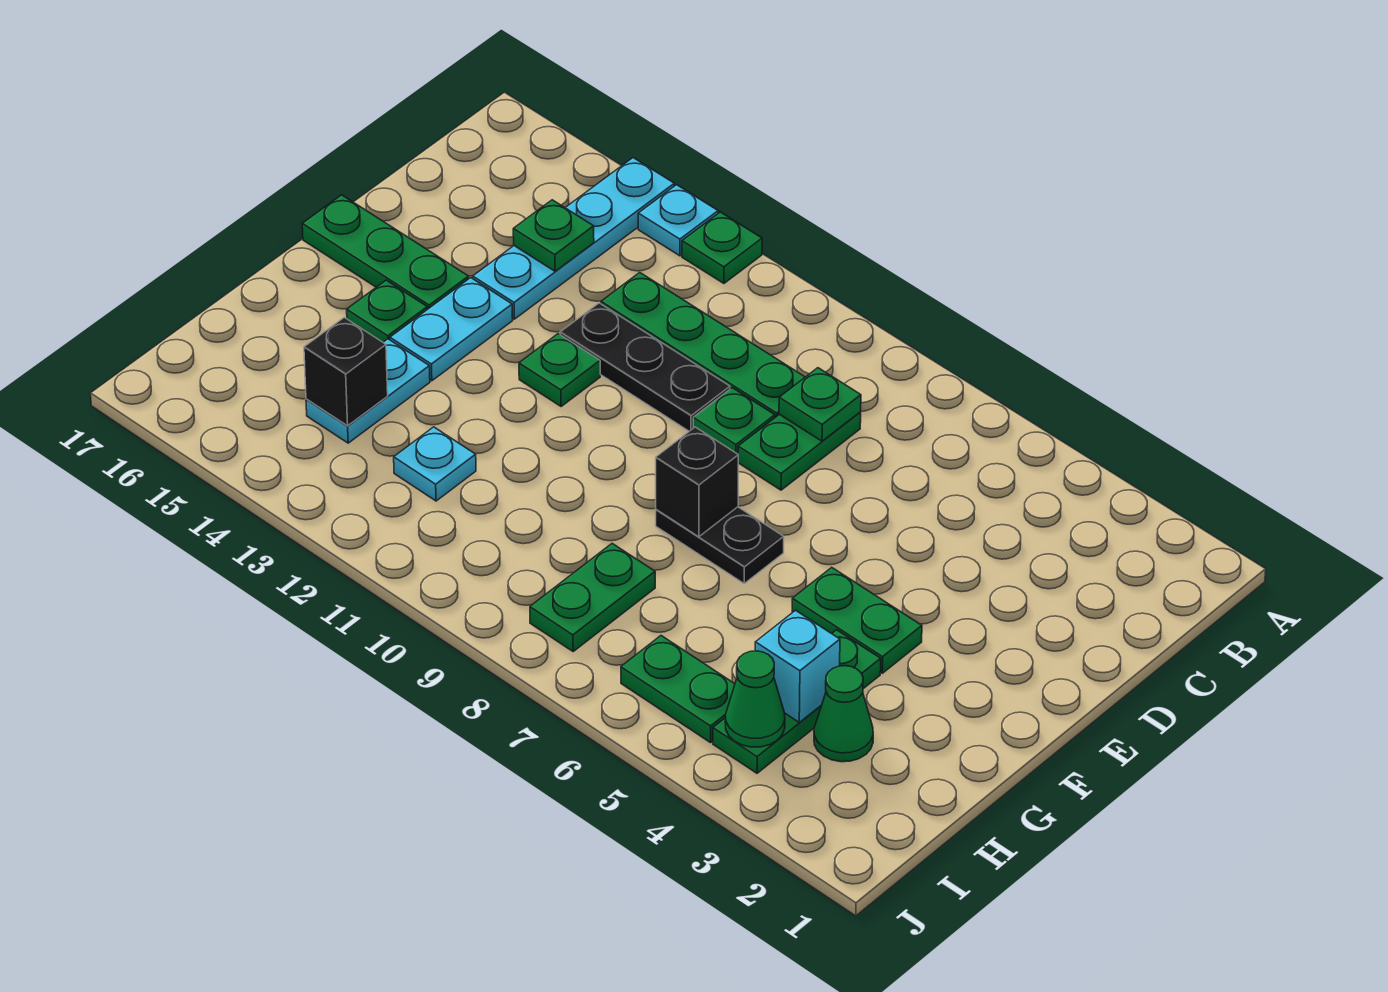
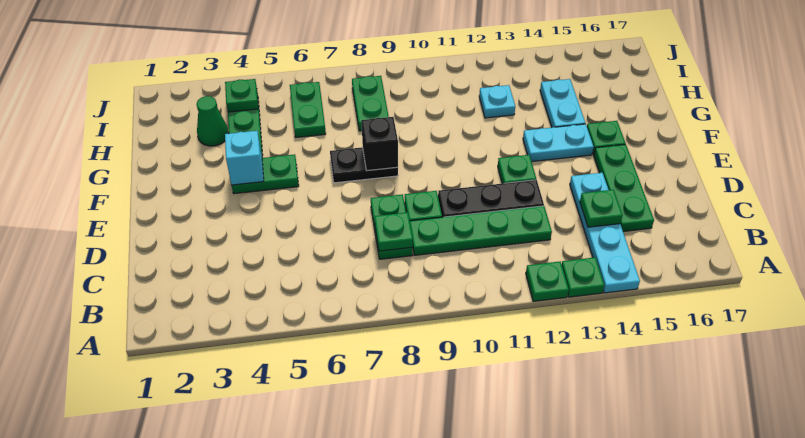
cyan plate A13 level 1 -> green plate A13 level 1
cyan plate E14:F14 level 1 -> cyan plate F13:F14 level 1
green plate E15:E17 level 1 -> green plate C15:E15 level 1
cyan brick H4 level 2 -> cyan brick F4 level 2
black brick H14 level 2 -> none
green cone I4 level 2 -> green plate I4 level 2
green plate I5:I6 level 1 -> green plate H6:I6 level 1

